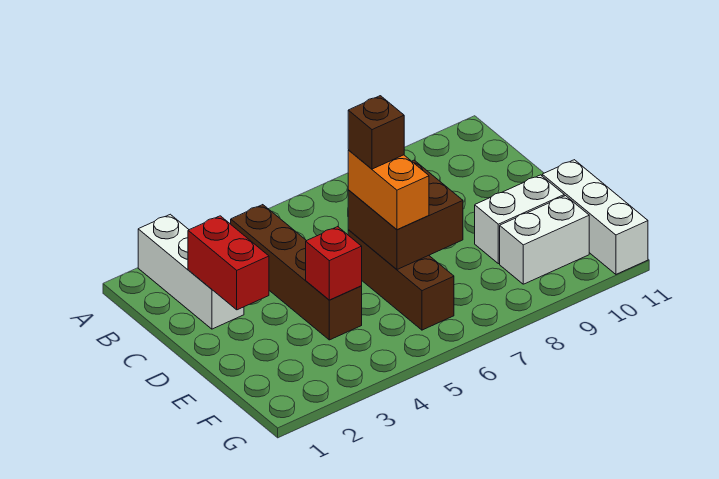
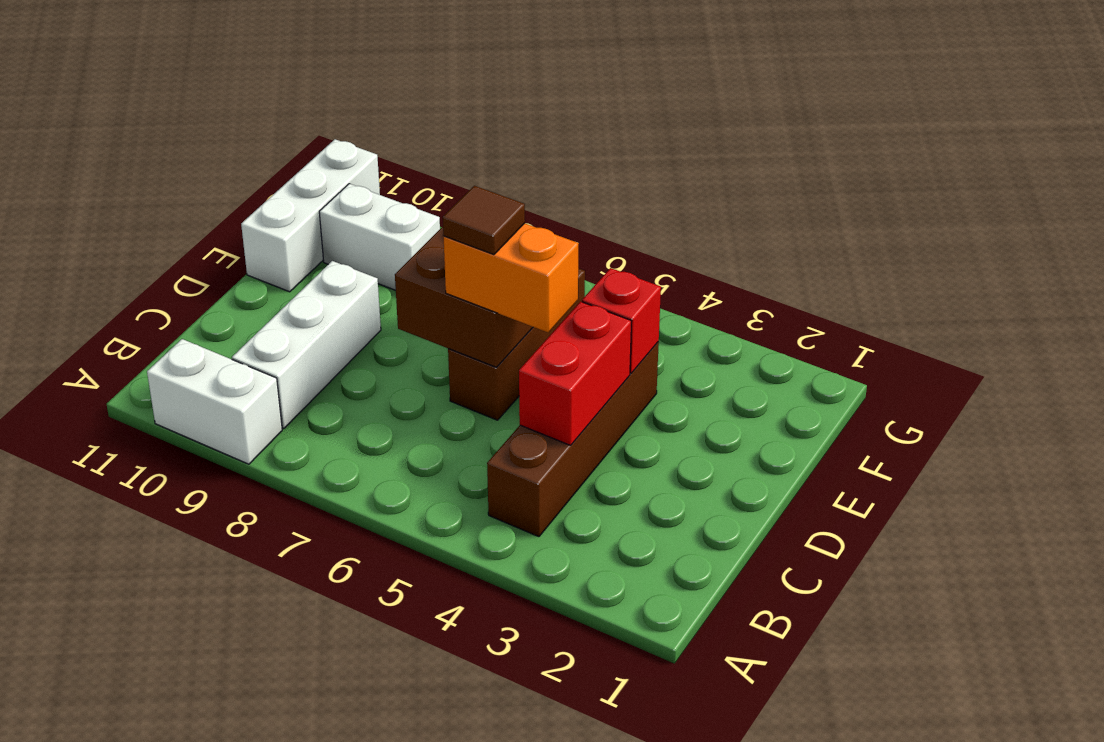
white brick A2:C2 level 1 -> white brick B9:D9 level 1
red brick C2:D2 level 2 -> red brick C4:D4 level 2
orange brick D6:E6 level 3 -> orange brick D5:D6 level 3
brown brick D6 level 4 -> brown tile D6 level 4
white brick E9:E10 level 1 -> white brick A9:A10 level 1

